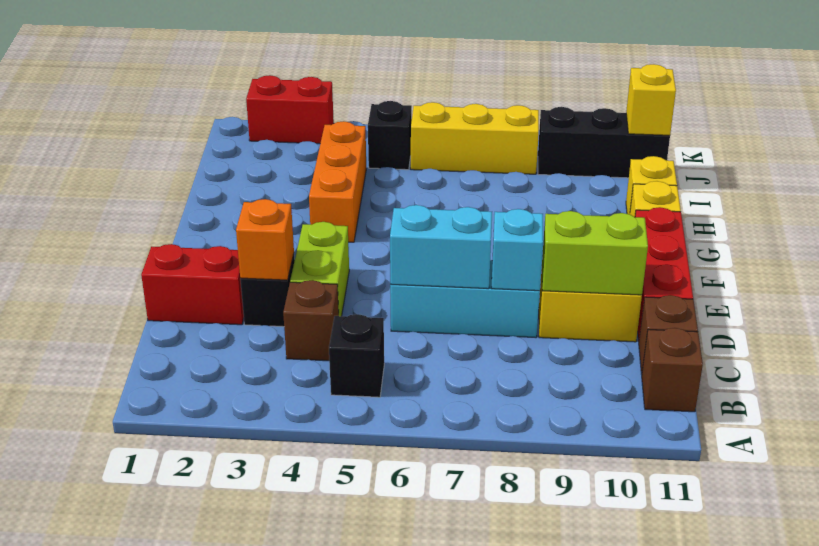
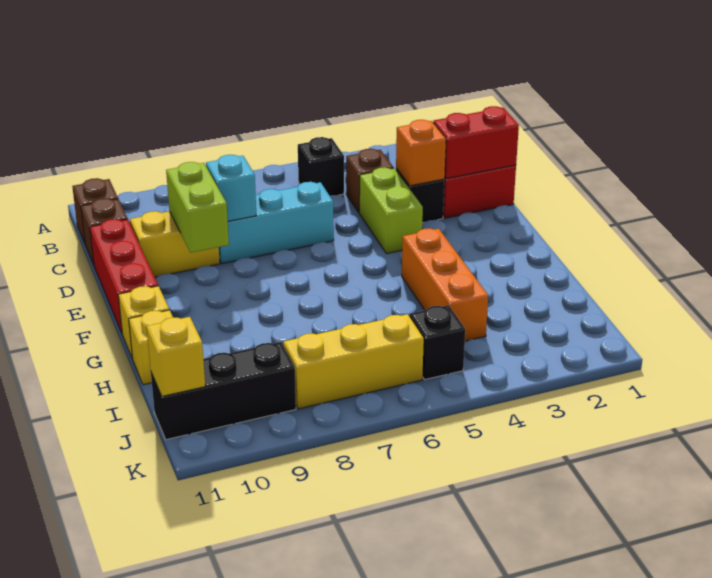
cyan brick D6:D7 level 2 -> none
lime brick D9:D10 level 2 -> lime brick D9:E9 level 2
red brick K2:K3 level 1 -> red brick D1:D2 level 2

